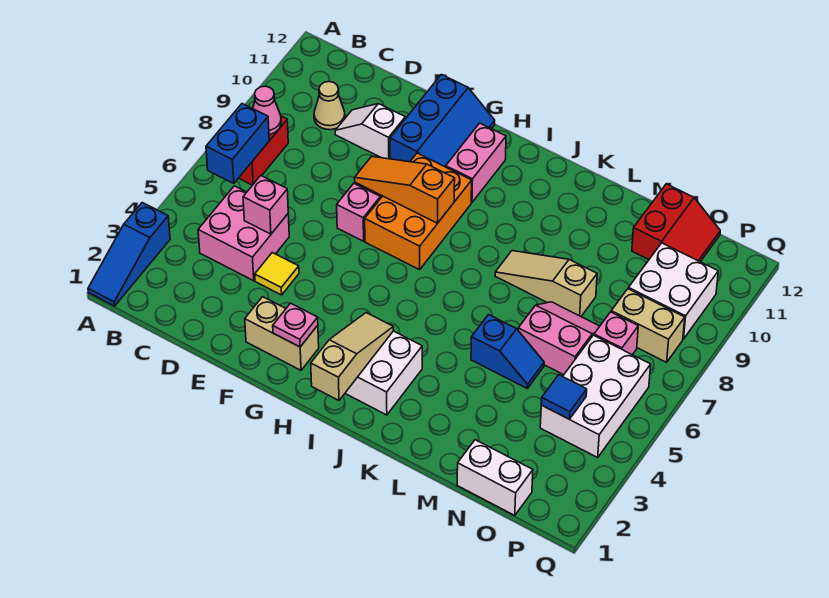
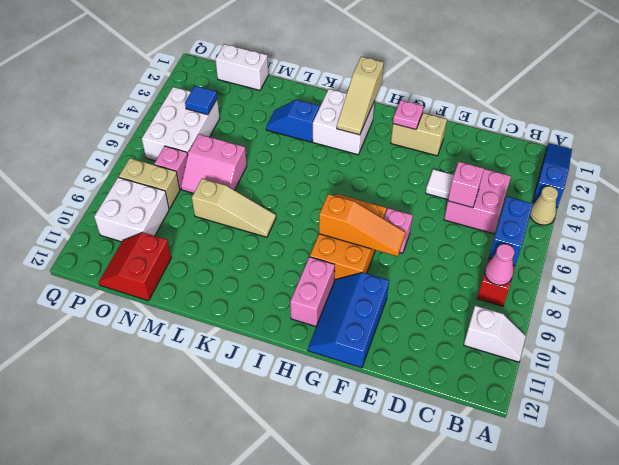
tan cone C10 level 1 -> tan cone A4 level 1
white slope D10:E10 level 1 top E -> white slope A10:B10 level 1 top B
yellow tile E4 level 1 -> white tile E4 level 1
blue slope L5:M5 level 1 top L -> blue slope K3:L3 level 1 top K

